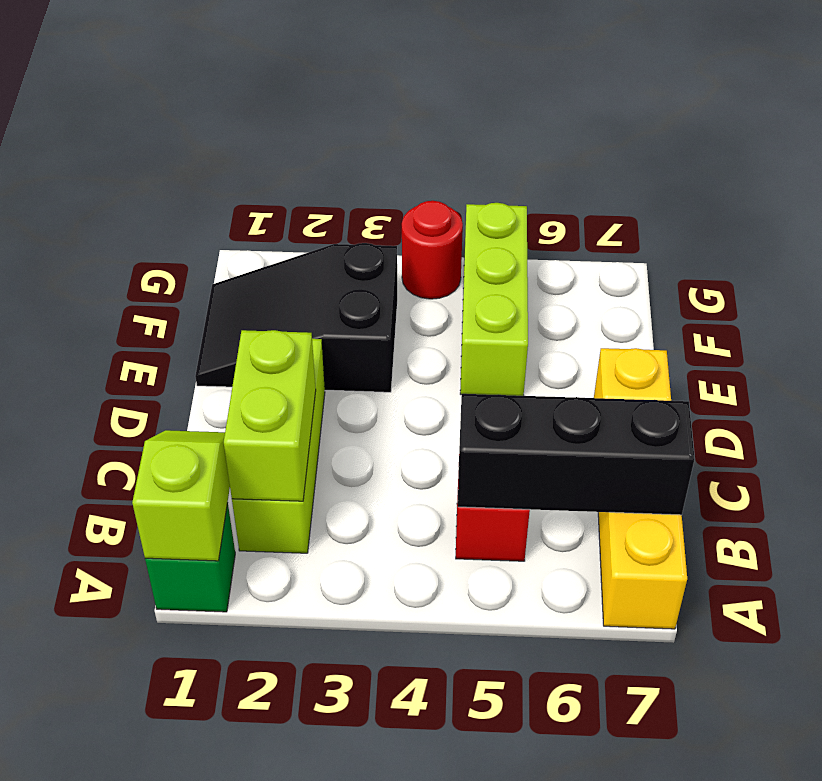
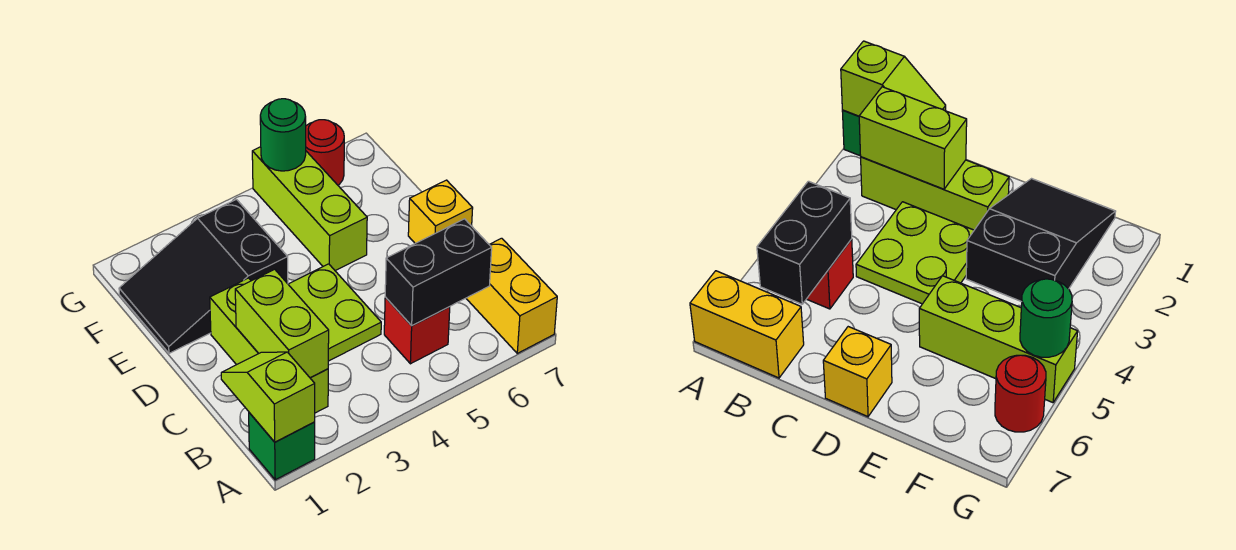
black brick B5:B7 level 2 -> black brick B5:B6 level 2
none -> lime plate C3:D4 level 1
red round brick G4 level 1 -> red round brick G6 level 1
none -> green round brick G5 level 2

